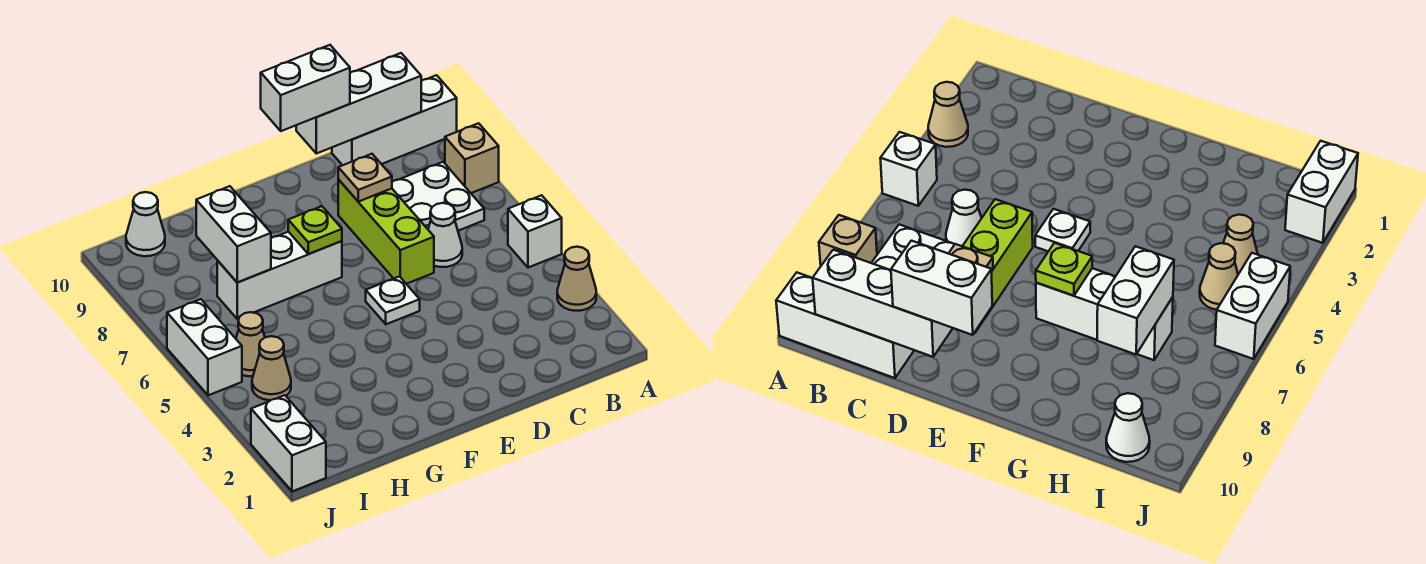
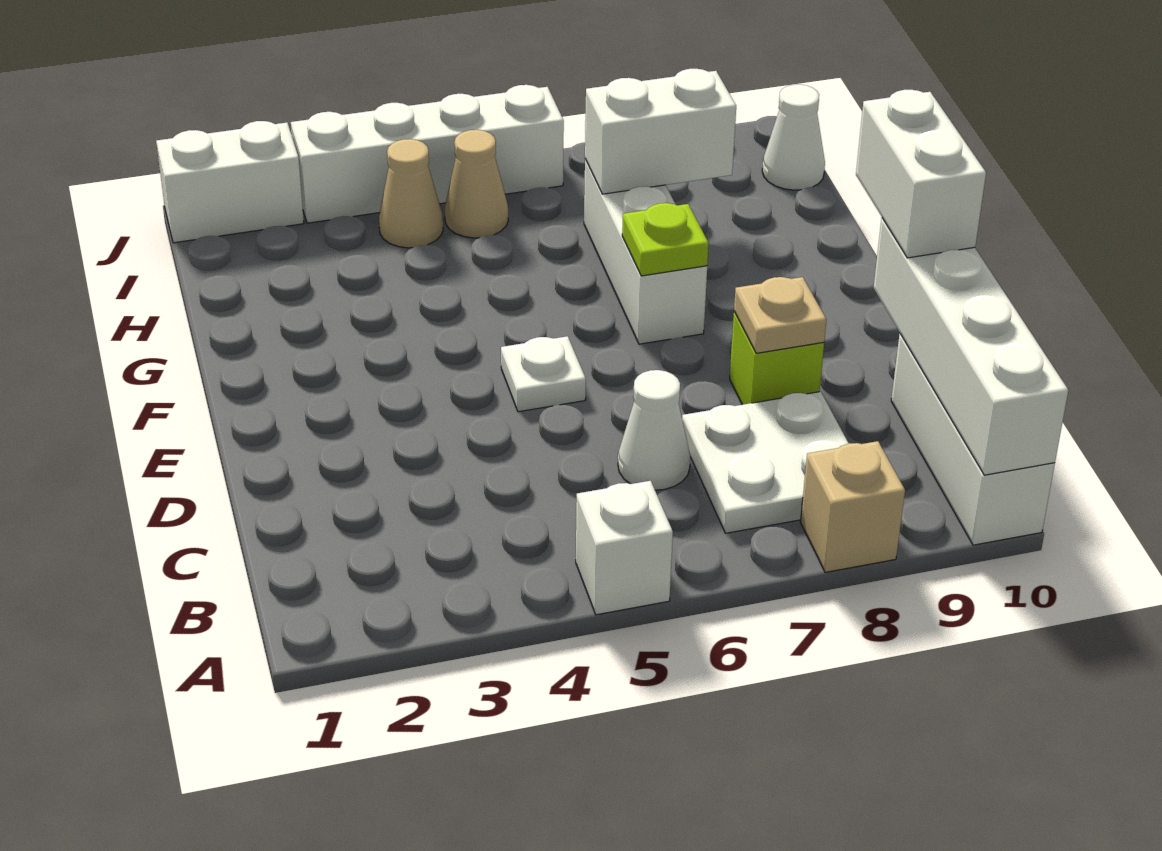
tan cone A3 level 1 -> none
white brick B10:D10 level 2 -> white brick A10:D10 level 2
lime brick D6:D8 level 1 -> lime brick D8 level 1
white brick J5:J6 level 1 -> white brick J3:J6 level 1

